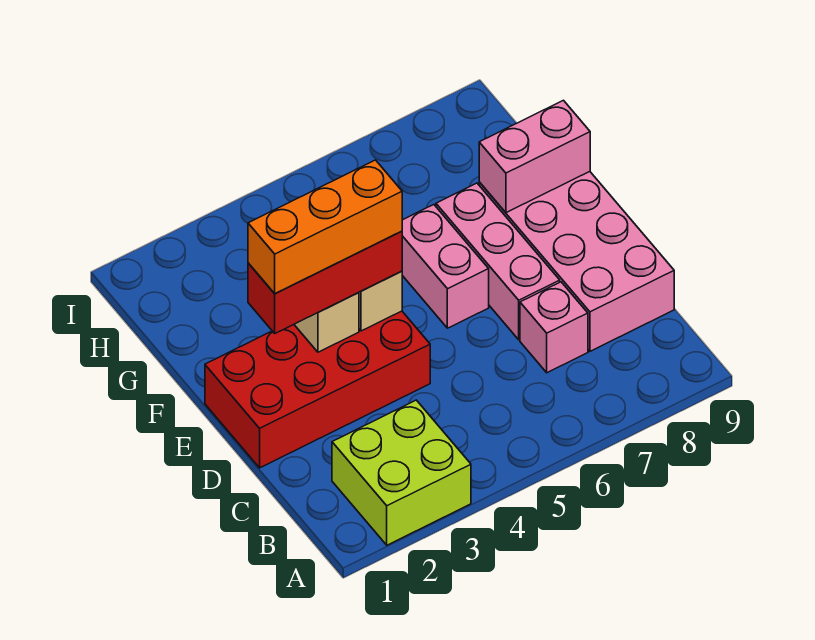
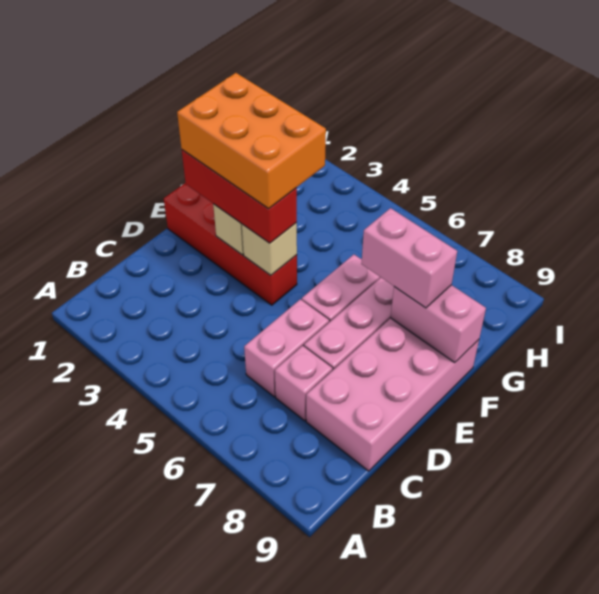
lime brick A2:B3 level 1 -> none
none -> pink brick C6:D6 level 1
red brick D1:E4 level 1 -> red brick E1:E4 level 1
orange brick E2:E4 level 4 -> orange brick E2:F4 level 4
none -> pink brick F7:F8 level 3

